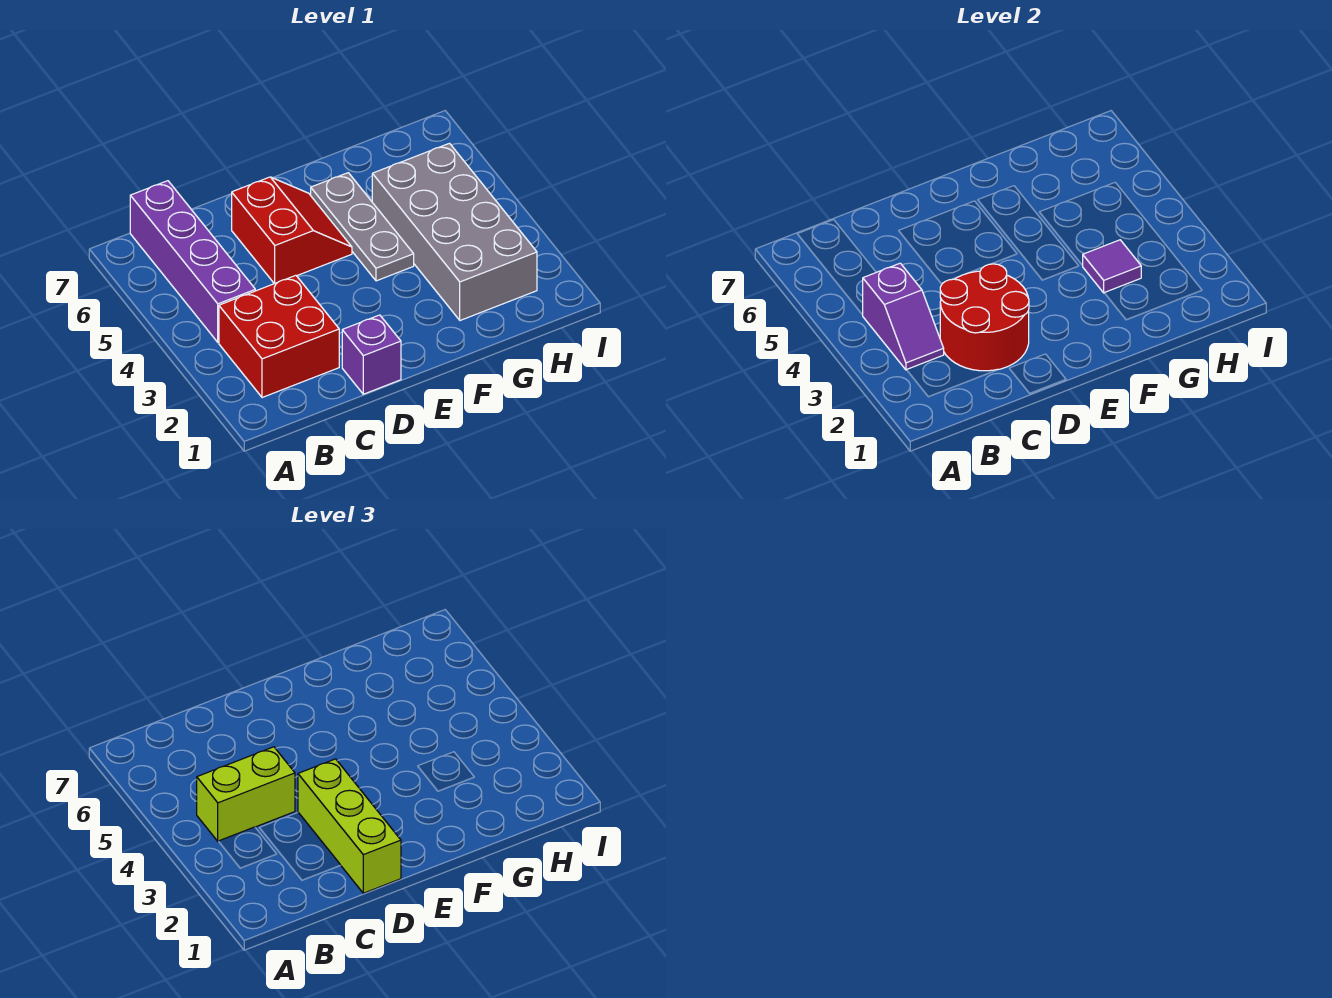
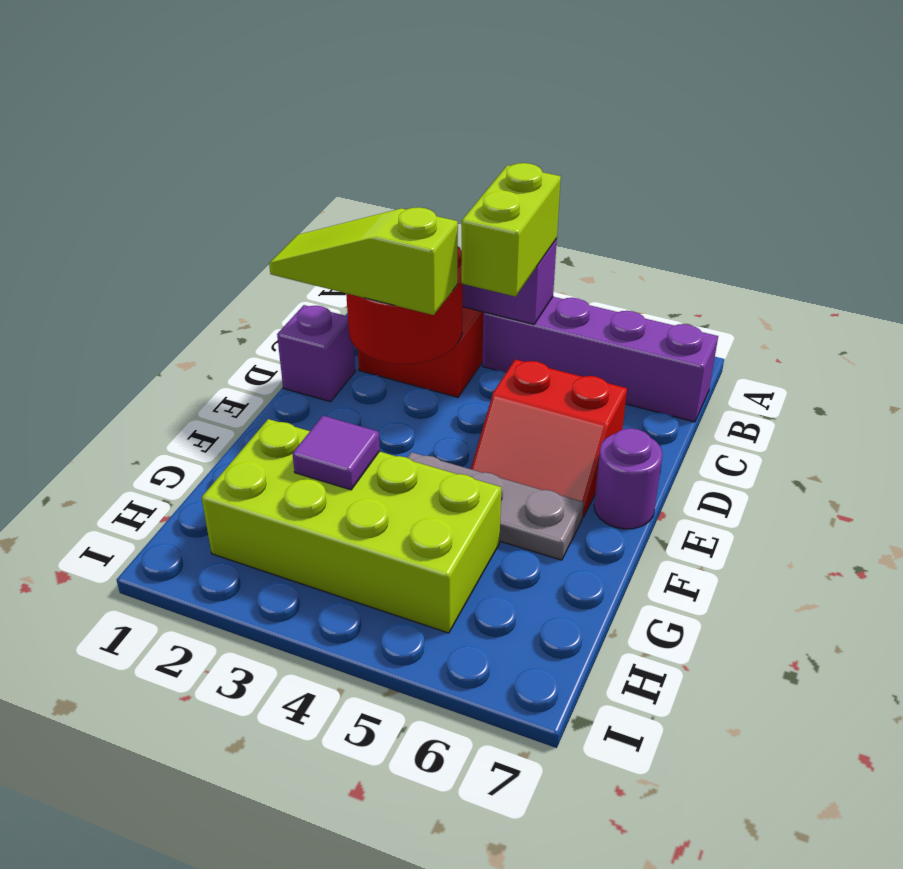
lime brick D1:D3 level 3 -> lime slope D1:D3 level 3 top 3
none -> purple round brick E7 level 1
grey brick G2:H5 level 1 -> lime brick G2:H5 level 1

